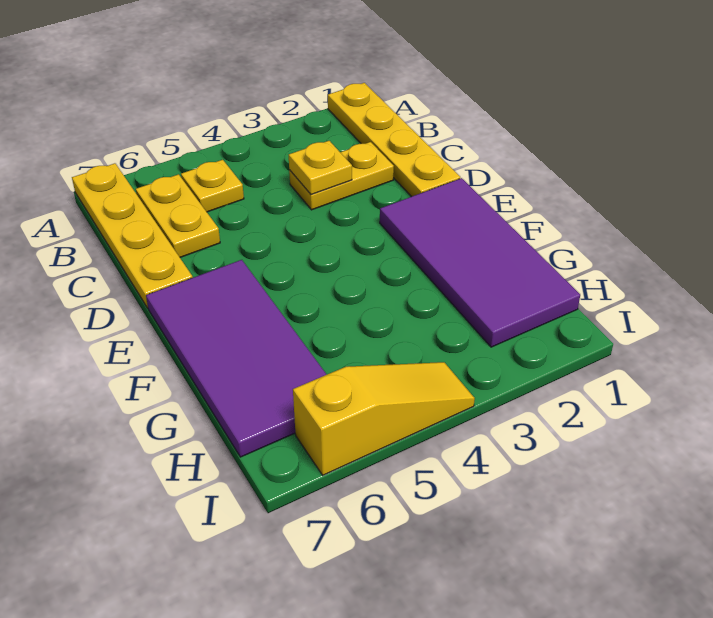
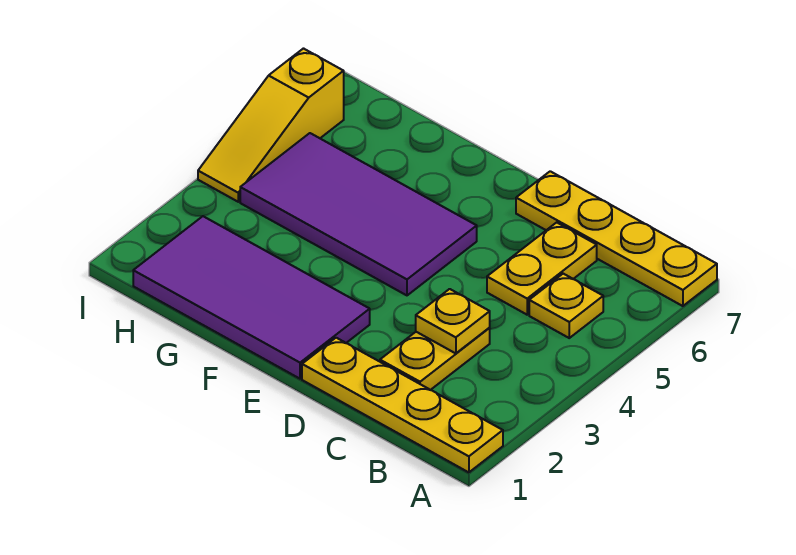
yellow plate B6:C6 level 1 -> yellow plate C5:C6 level 1
purple tile E6:H7 level 1 -> purple tile E4:H5 level 1

